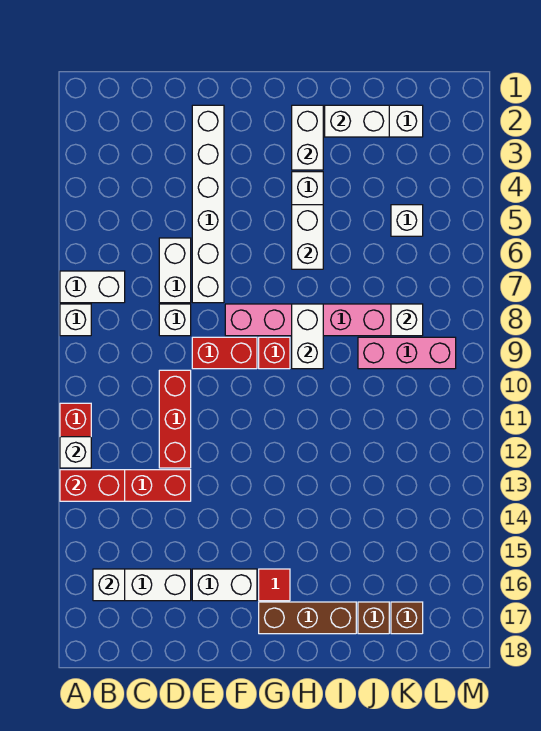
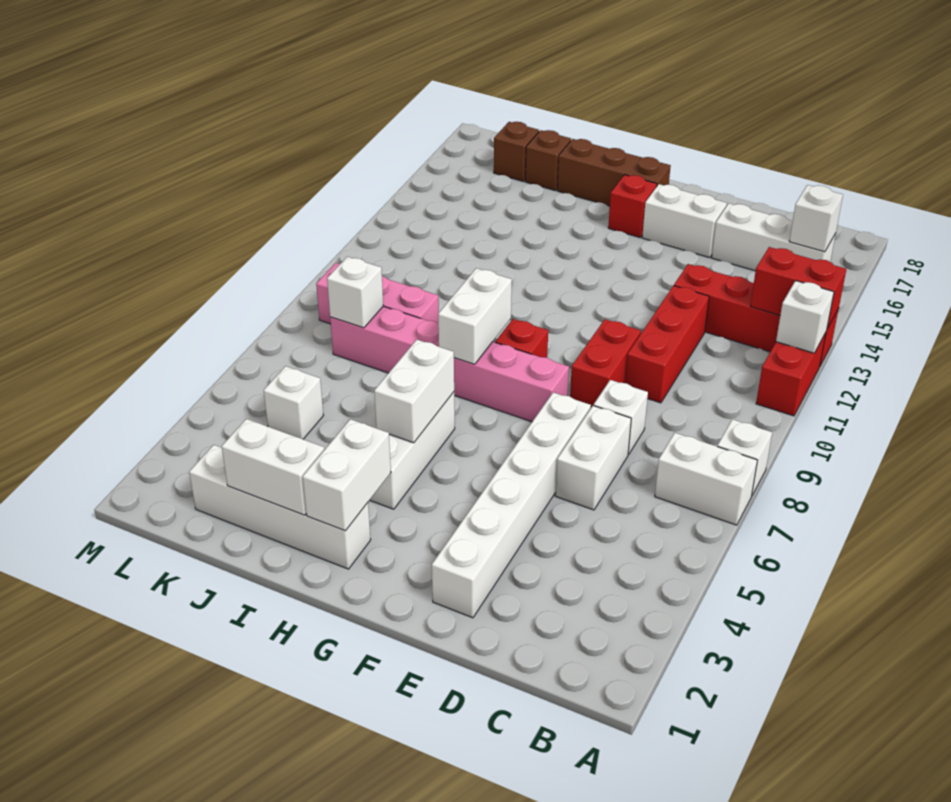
red brick E9:F9 level 1 -> red brick E9:E10 level 1
red tile G16 level 1 -> red brick G16 level 1

